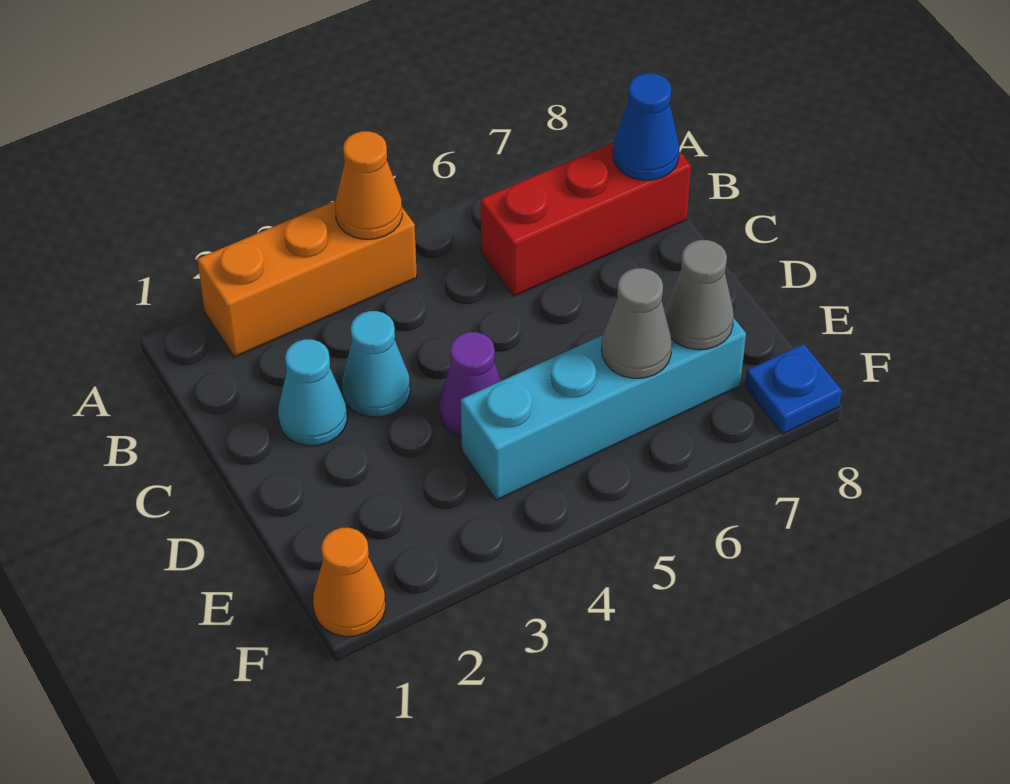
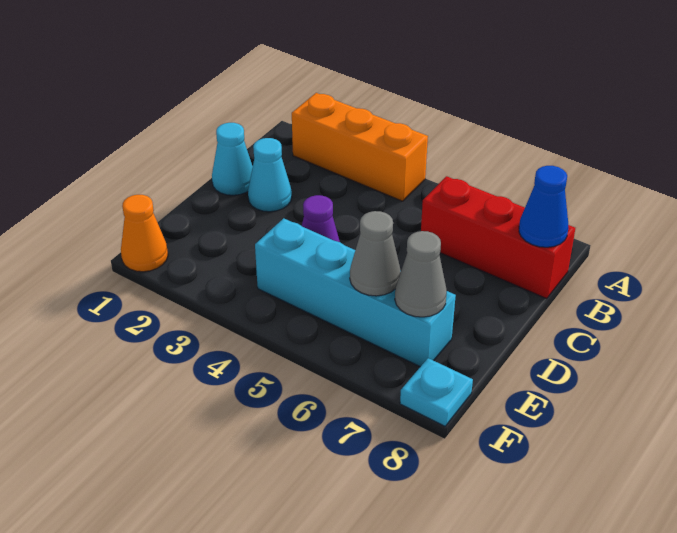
orange cone A4 level 2 -> none
cyan cone C3 level 1 -> cyan cone C1 level 1
blue plate F8 level 1 -> cyan plate F8 level 1

